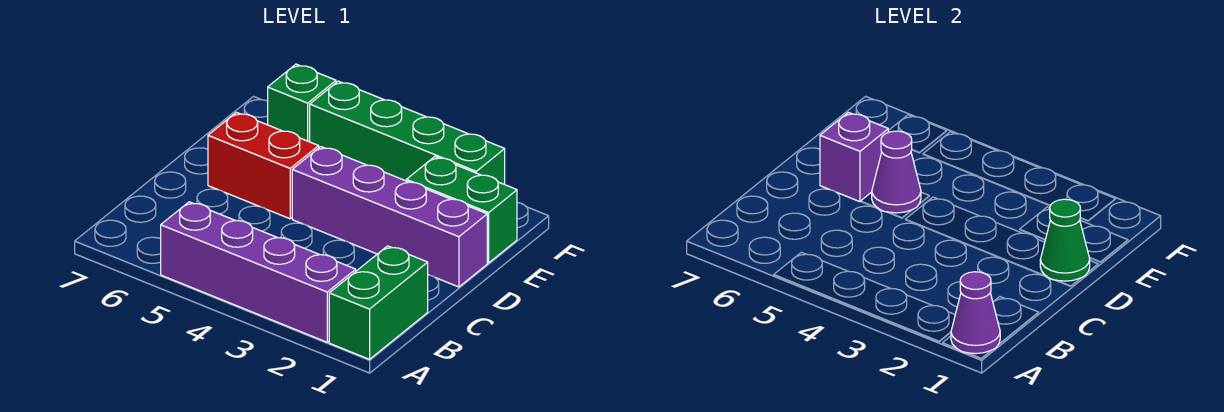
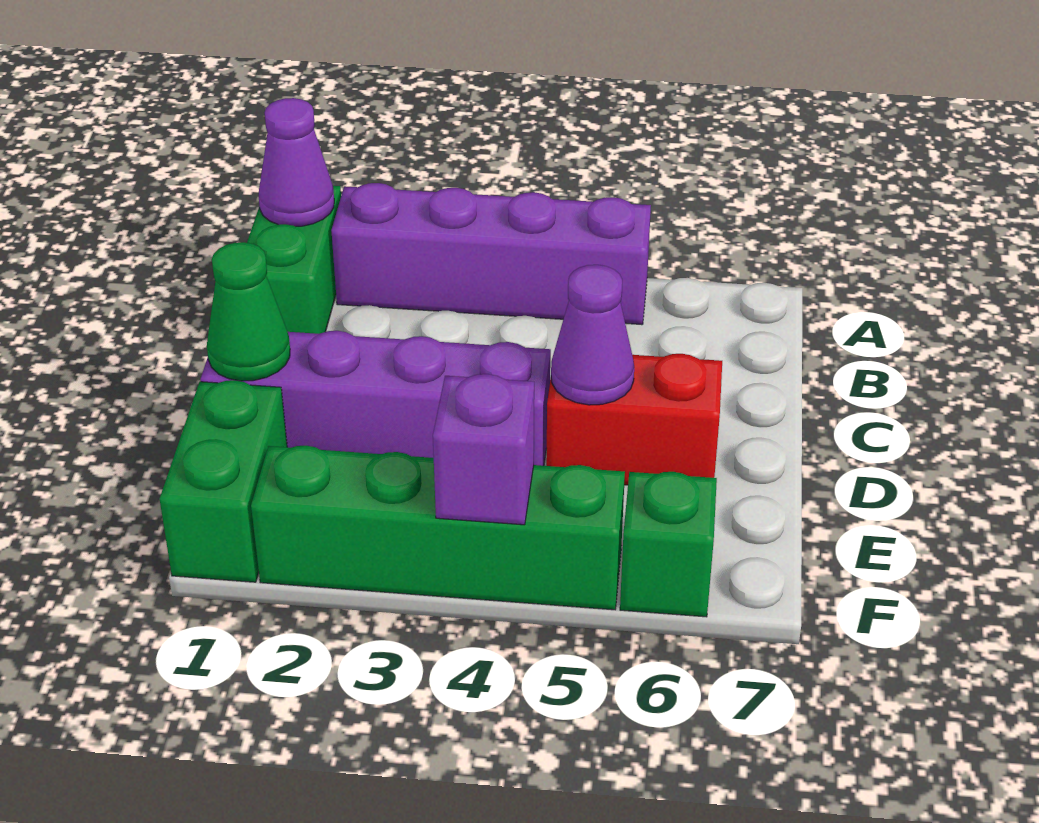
purple brick D6 level 2 -> purple brick F4 level 2
green brick E1:E2 level 1 -> green brick E1:F1 level 1

